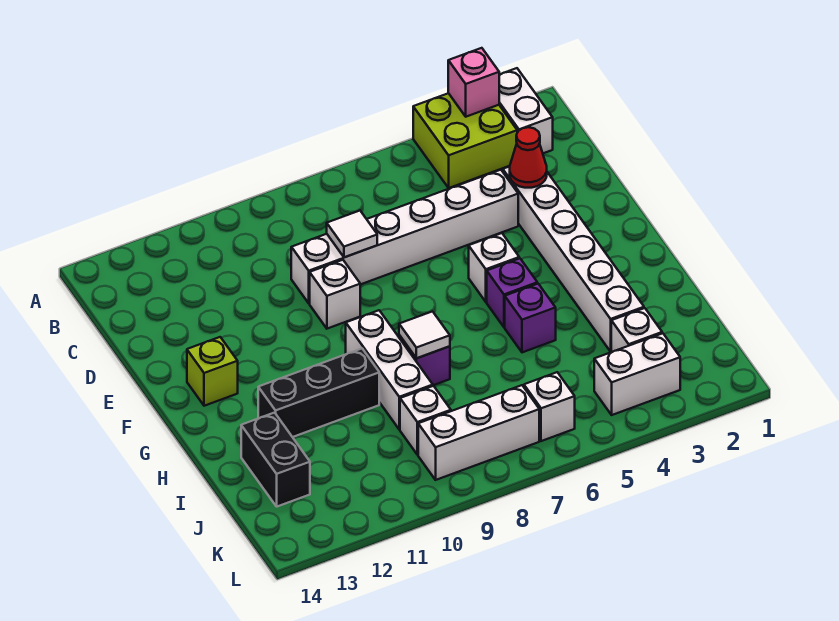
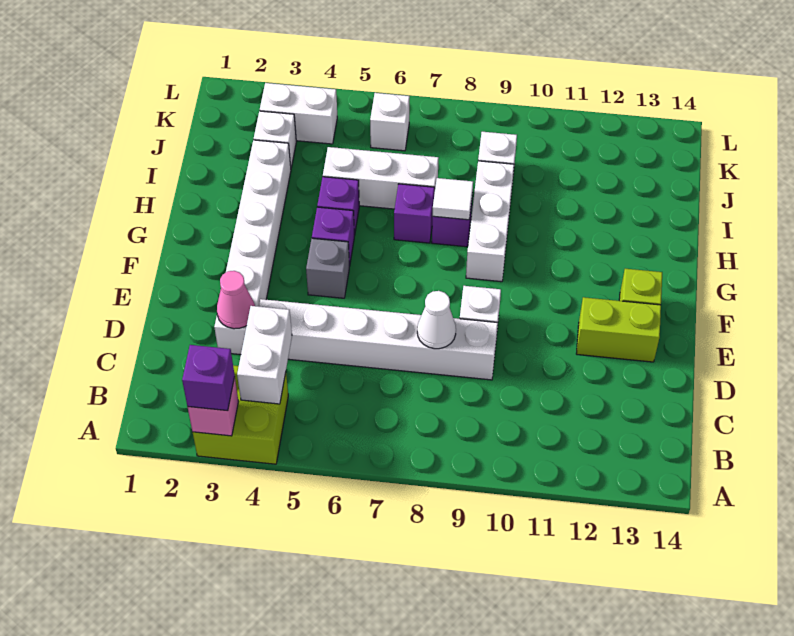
white brick A2:B2 level 1 -> white brick B4:C4 level 2
none -> purple brick A3 level 3
red cone D3 level 2 -> pink cone D3 level 2
white tile D8 level 2 -> white cone D8 level 2
none -> lime brick E12:E13 level 1
white brick F5 level 1 -> grey brick F5 level 1
none -> purple brick H7 level 1
black brick H10:H12 level 1 -> none
black brick I13:J13 level 1 -> none
white brick K7:K9 level 1 -> white brick I5:I7 level 1

